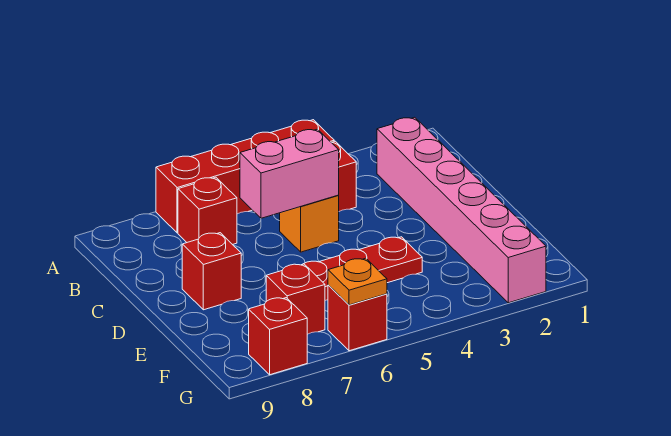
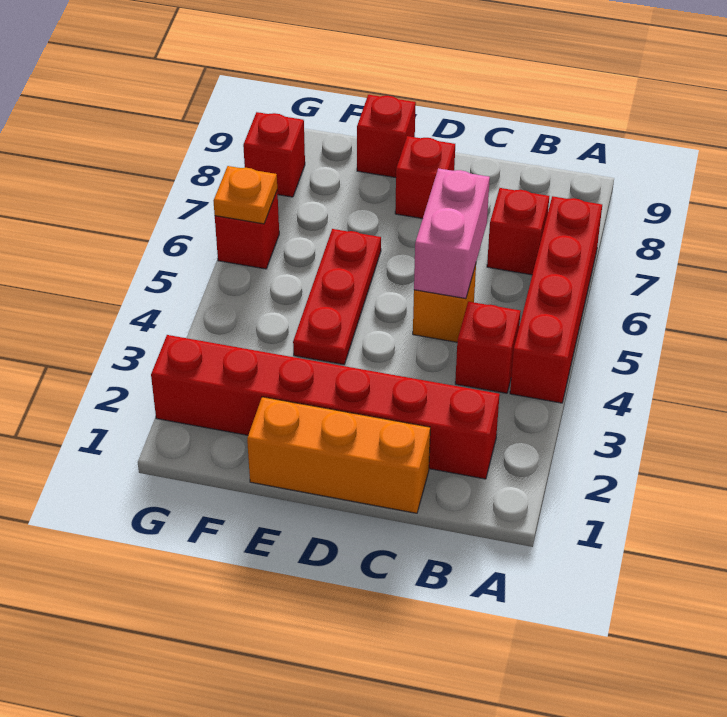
pink brick B2:G2 level 1 -> red brick B2:G2 level 1
none -> orange brick C1:E1 level 1
red brick F7 level 1 -> red brick E9 level 1

